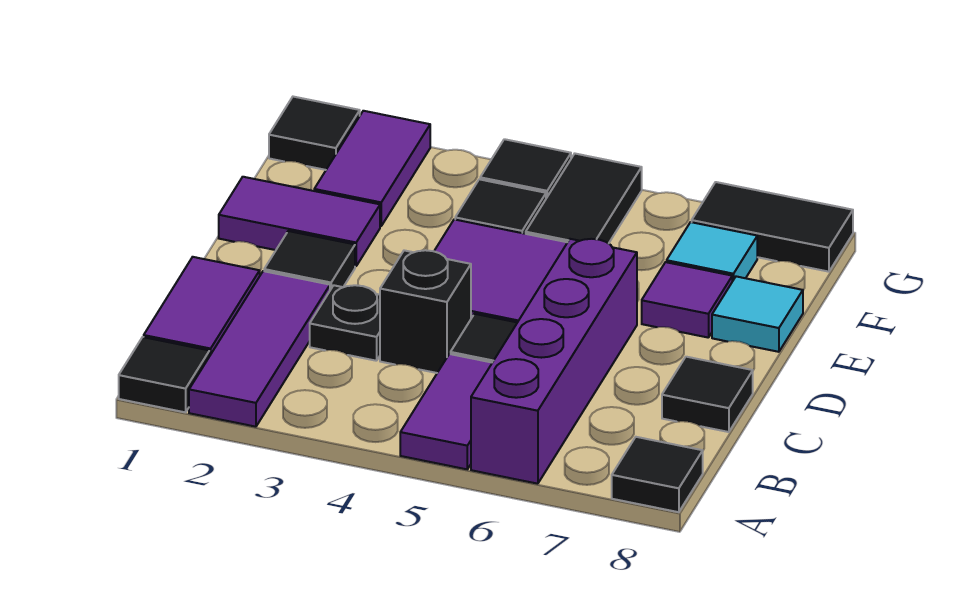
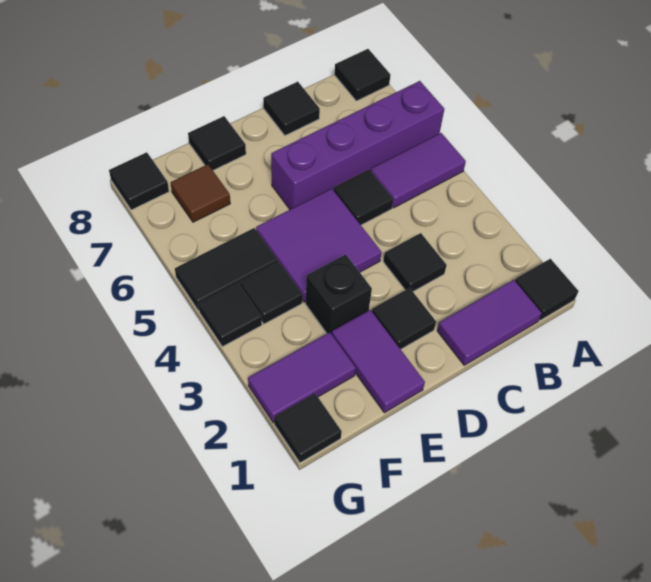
purple tile A2:C2 level 1 -> none
black plate C3 level 1 -> black tile C3 level 1
black brick C4 level 1 -> black brick E3 level 1
purple tile E7 level 1 -> none
cyan tile E8 level 1 -> black tile E8 level 1
cyan tile F7 level 1 -> brown tile F7 level 1
black tile G7:G8 level 1 -> black tile G8 level 1

